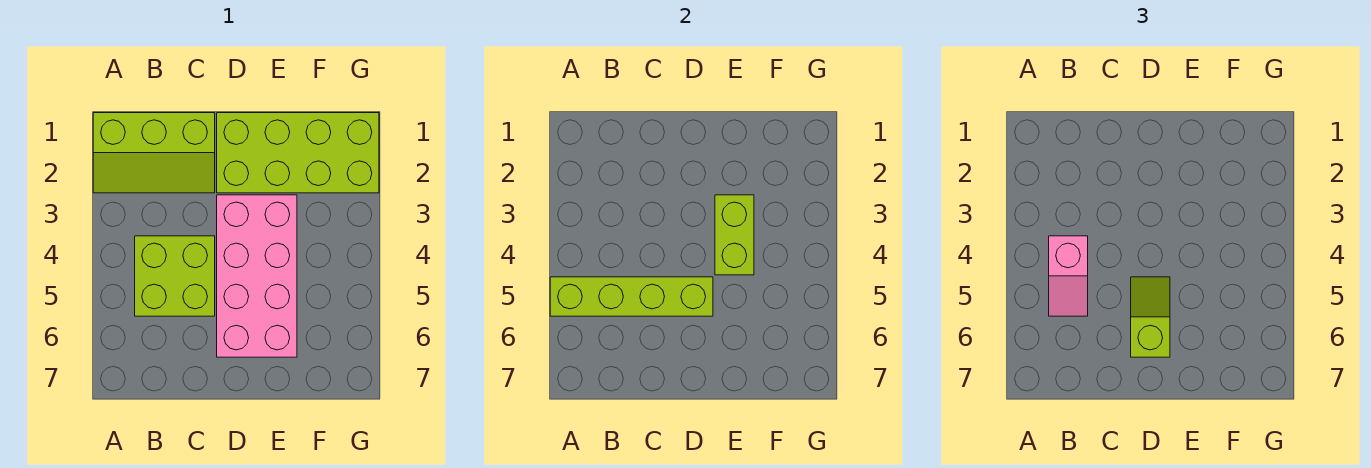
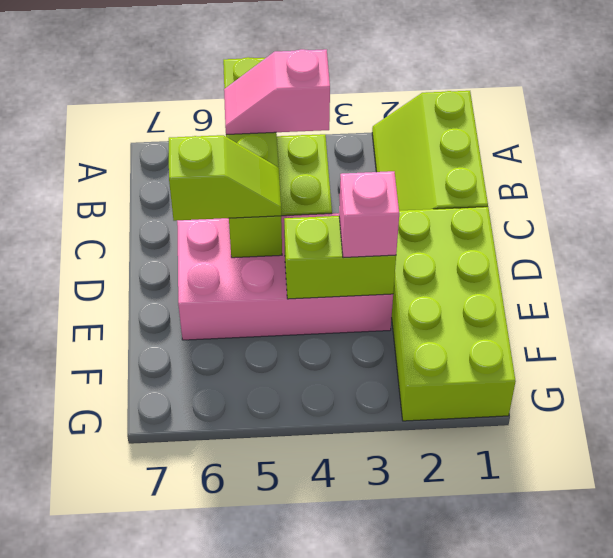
none -> pink brick E3 level 3

